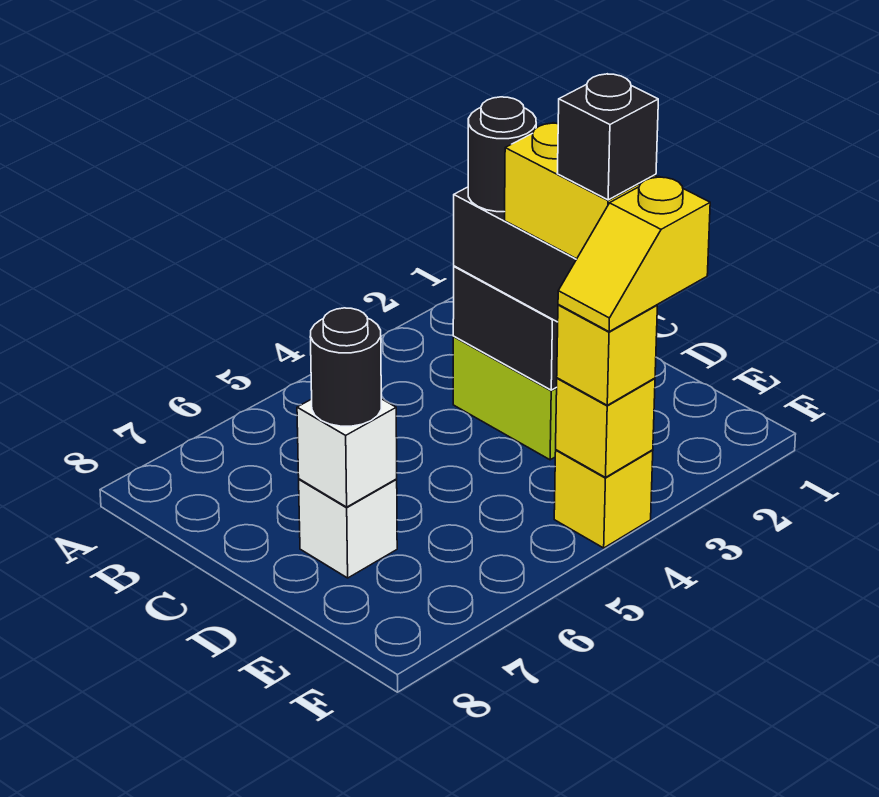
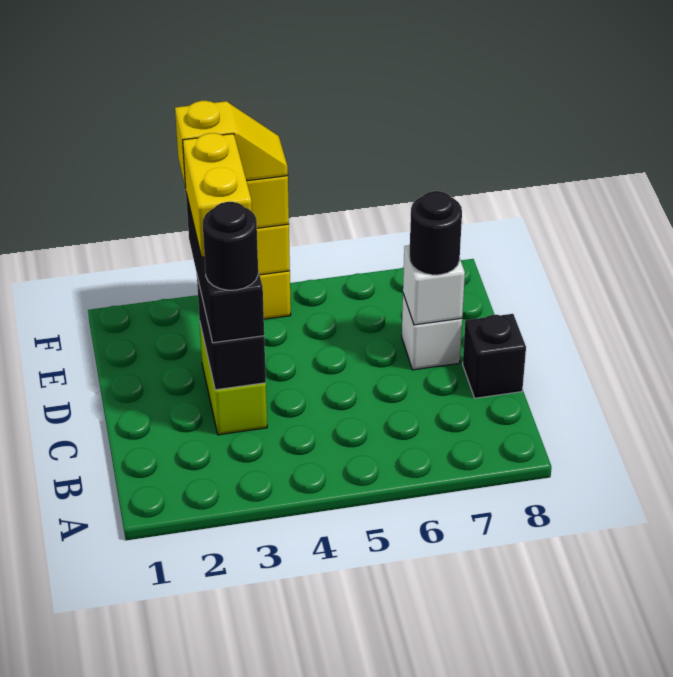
black brick E3 level 5 -> black brick C8 level 1

